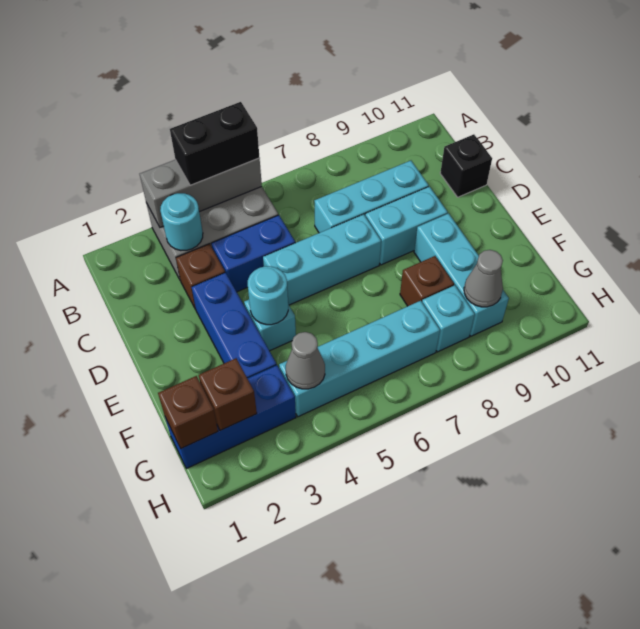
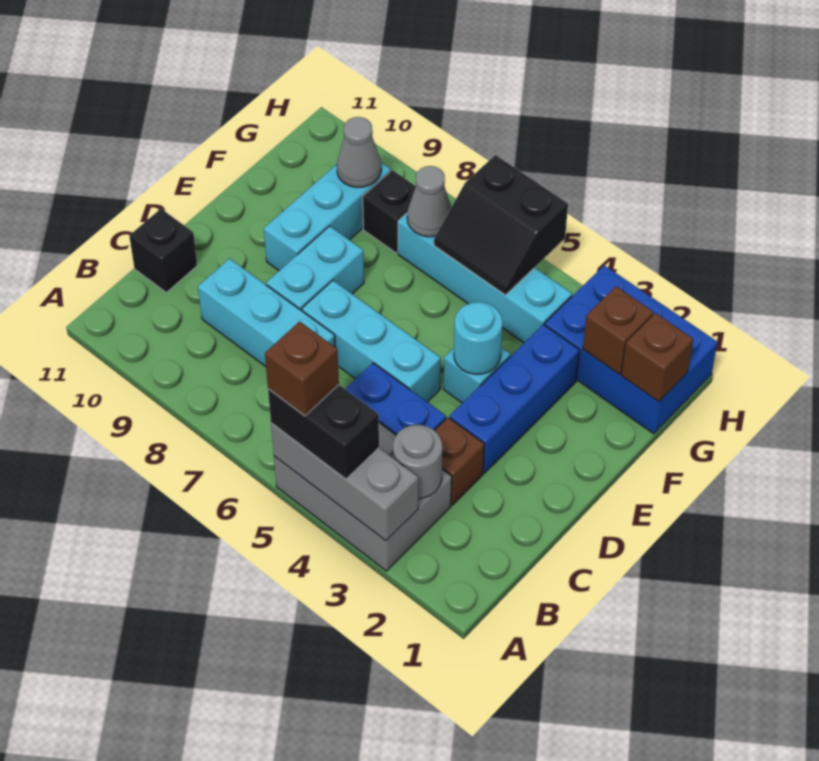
cyan round brick B3 level 2 -> grey round brick B3 level 2
cyan brick D8:D9 level 1 -> cyan brick D8:E8 level 1
brown brick F8 level 1 -> brown brick A5 level 4
blue brick G1:G3 level 1 -> blue brick G1:H3 level 1
grey cone G4 level 2 -> grey cone G7 level 2
none -> black slope G5:H6 level 2 top H
cyan brick G8 level 1 -> black brick G8 level 1

